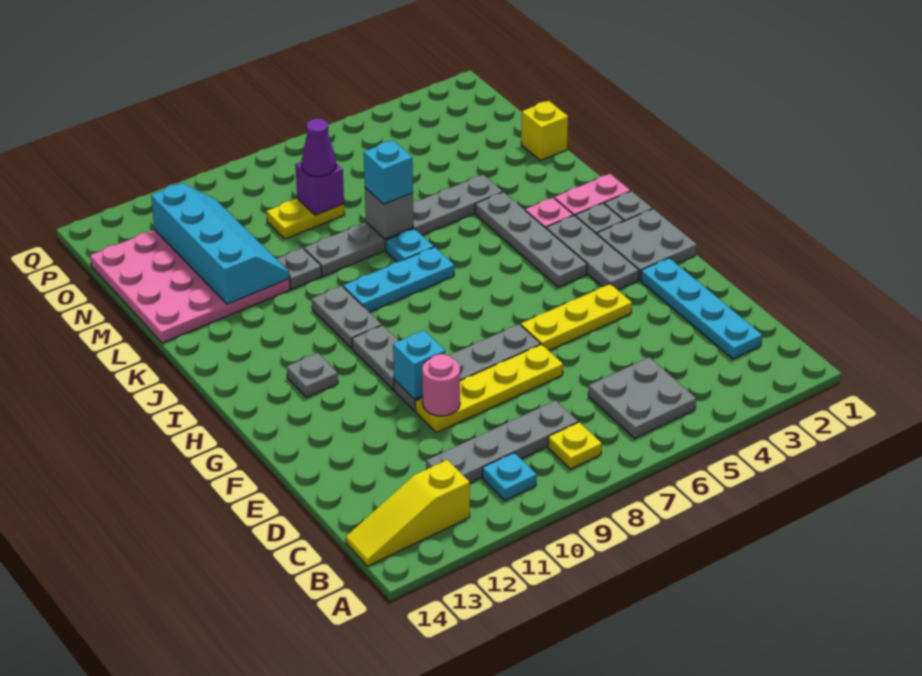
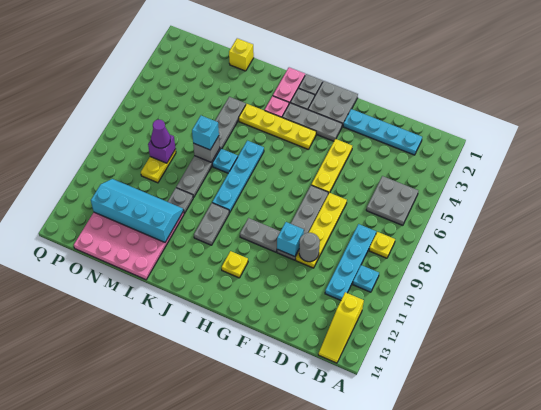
grey plate C8:C11 level 1 -> cyan plate C8:C11 level 1
pink round brick E10 level 2 -> grey round brick E10 level 2
grey plate H4:K4 level 1 -> yellow plate H4:K4 level 1
grey plate H12 level 1 -> yellow plate H12 level 1
grey plate I10:J10 level 1 -> grey plate J10:J11 level 1
cyan plate J7:J9 level 1 -> cyan plate J6:J9 level 1

